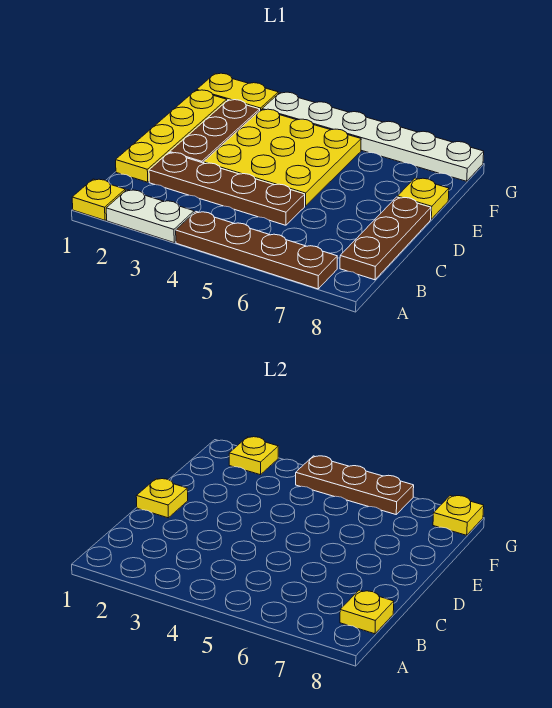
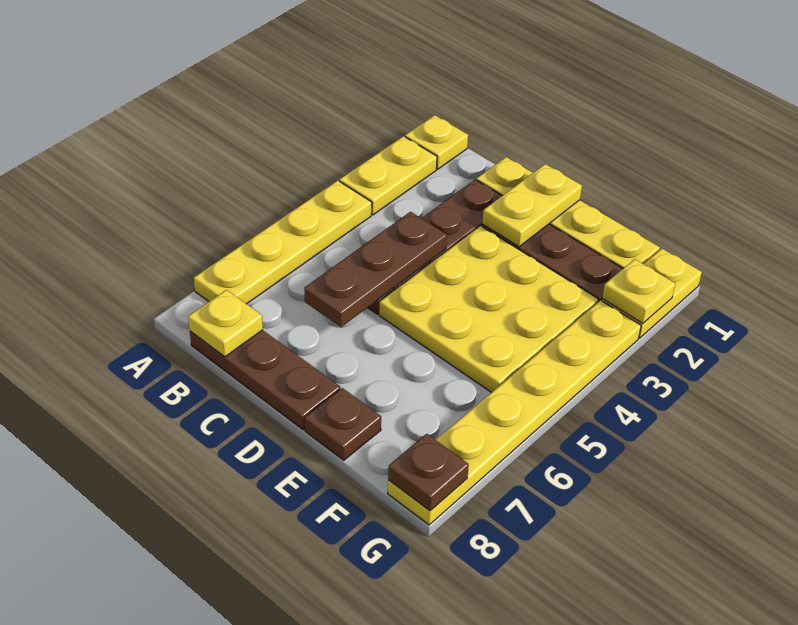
white plate A2:A3 level 1 -> yellow plate A2:A3 level 1
brown plate A4:A7 level 1 -> yellow plate A4:A7 level 1
yellow plate D1 level 2 -> yellow plate D1:D2 level 2
yellow plate E8 level 1 -> brown plate E8 level 1
white plate G3:G8 level 1 -> yellow plate G3:G8 level 1
brown plate G4:G6 level 2 -> brown plate C4:C6 level 2
yellow plate G8 level 2 -> brown plate G8 level 2

